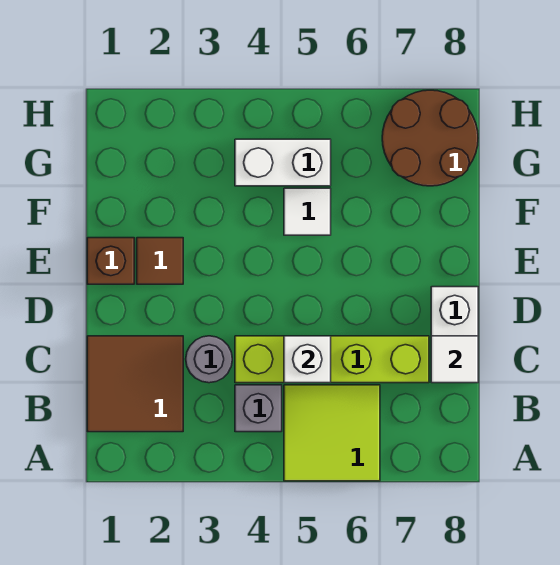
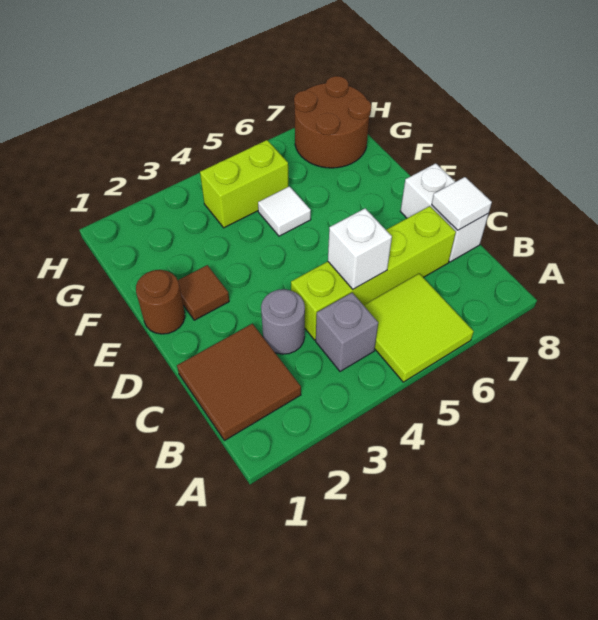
brown brick E1 level 1 -> brown round brick E1 level 1
white brick G4:G5 level 1 -> lime brick G4:G5 level 1

